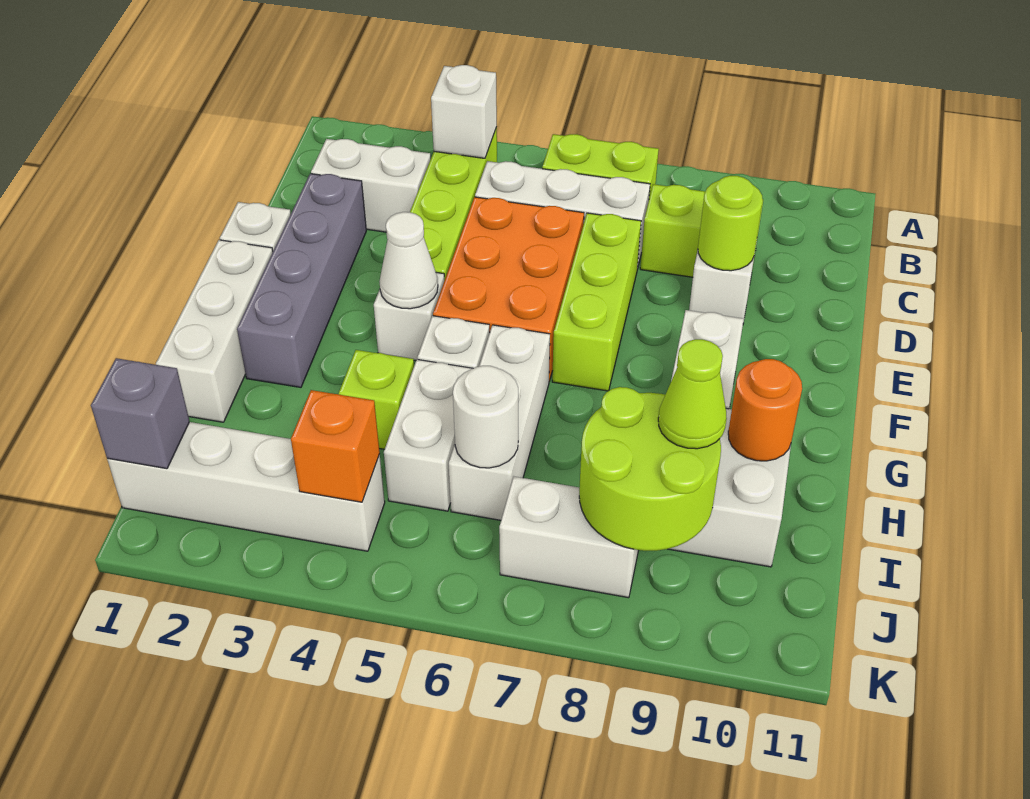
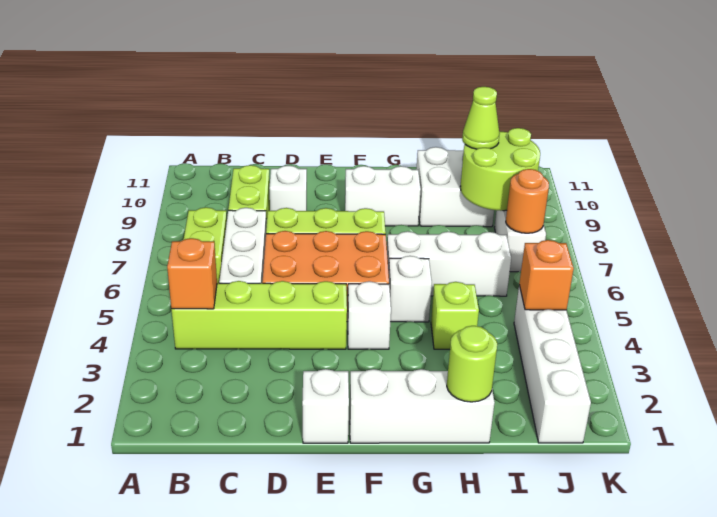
white brick B4 level 2 -> orange brick B4 level 2
white brick C2:C3 level 1 -> none
grey brick D2:G2 level 1 -> none
lime round brick D9 level 2 -> lime round brick H1 level 2
white cone F4 level 2 -> none
white brick H5:I5 level 1 -> none
orange round brick H10 level 2 -> orange round brick J7 level 2
white round brick I6 level 2 -> none
grey brick J1 level 2 -> none

